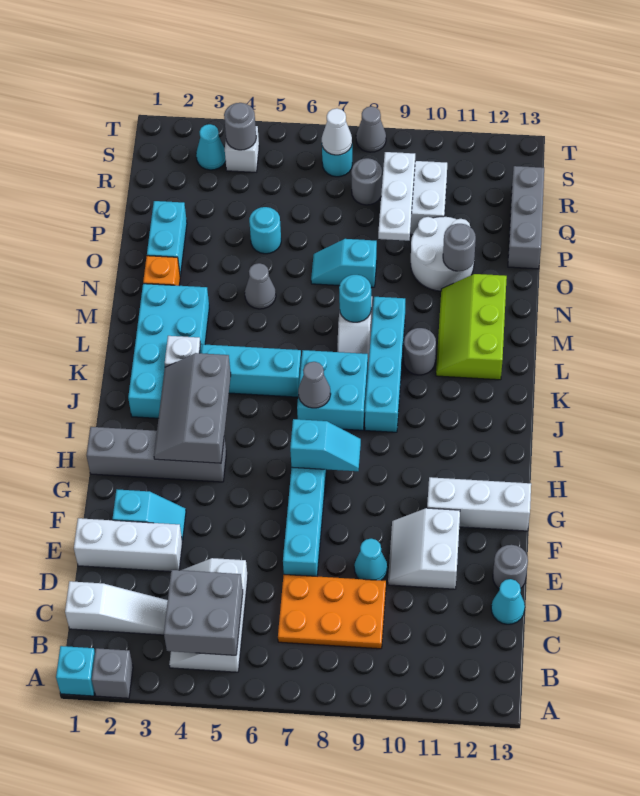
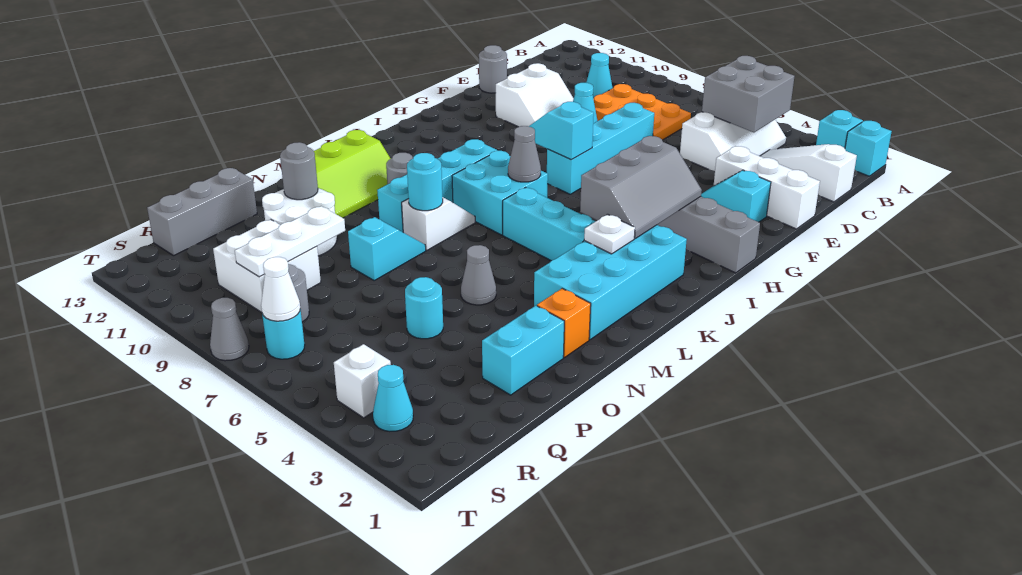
grey brick A2 level 1 -> cyan brick A2 level 1
cyan cone D13 level 1 -> cyan cone C10 level 1
white brick G11:G13 level 1 -> none
cyan slope O7:O8 level 1 top 8 -> cyan slope N8:O8 level 1 top O
grey round brick S4 level 2 -> none

